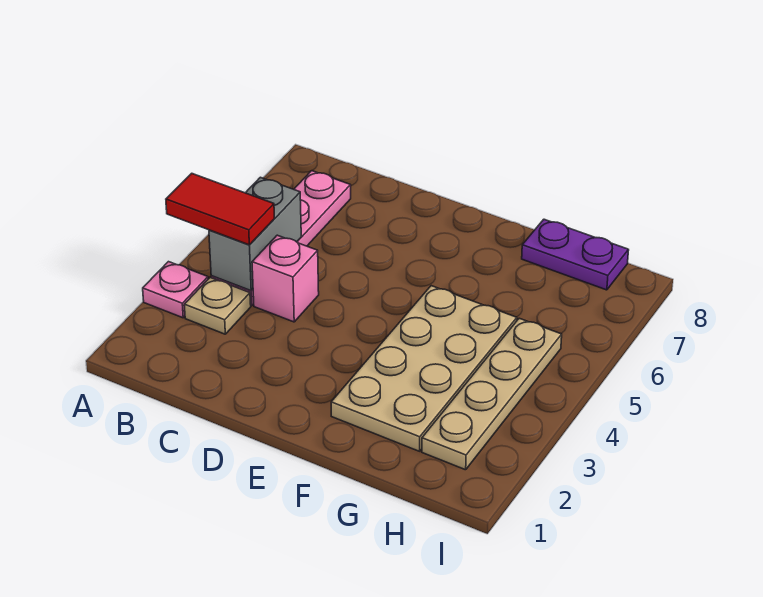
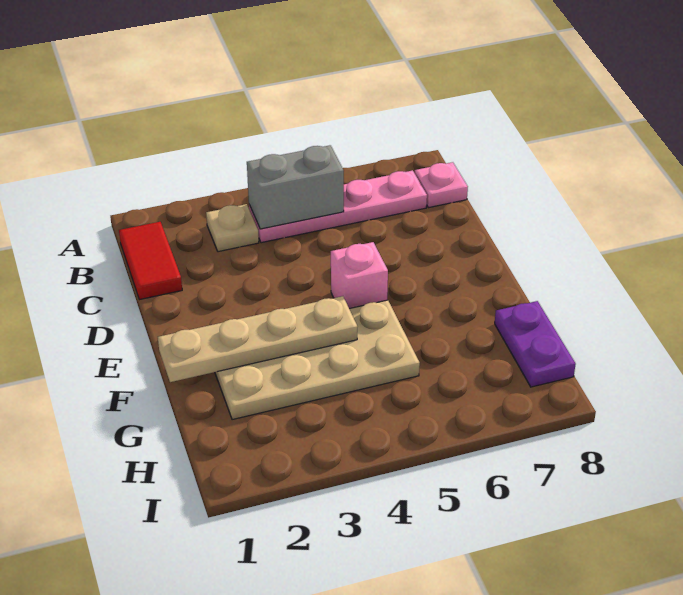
pink plate A3 level 1 -> pink plate B8 level 1
red tile A4:B4 level 3 -> red tile B1:C1 level 1
pink brick C4 level 1 -> pink brick E5 level 1
tan plate H2:H5 level 1 -> tan plate F1:F4 level 2

